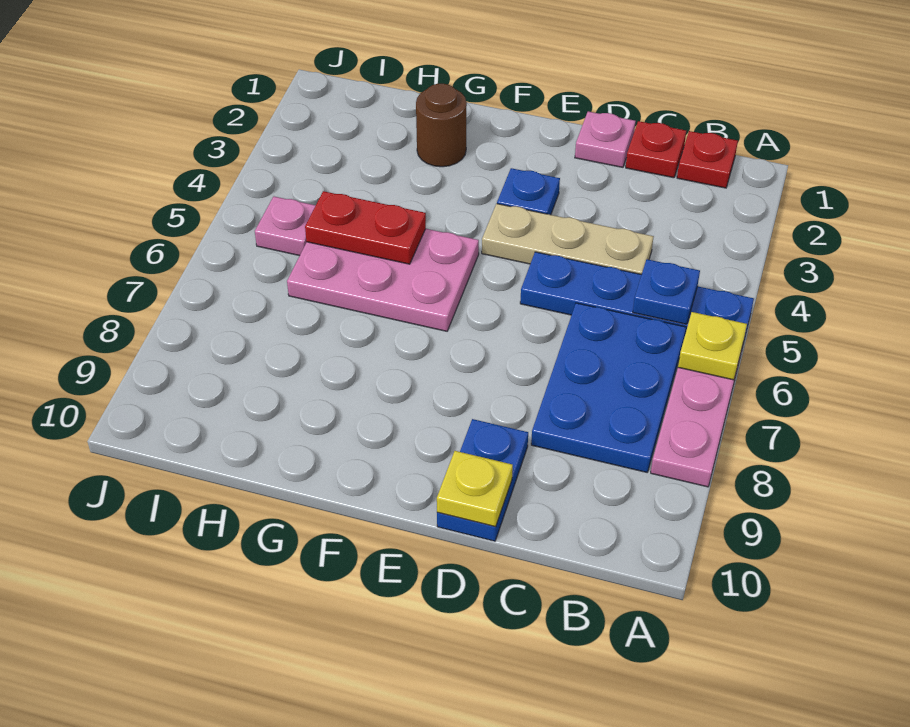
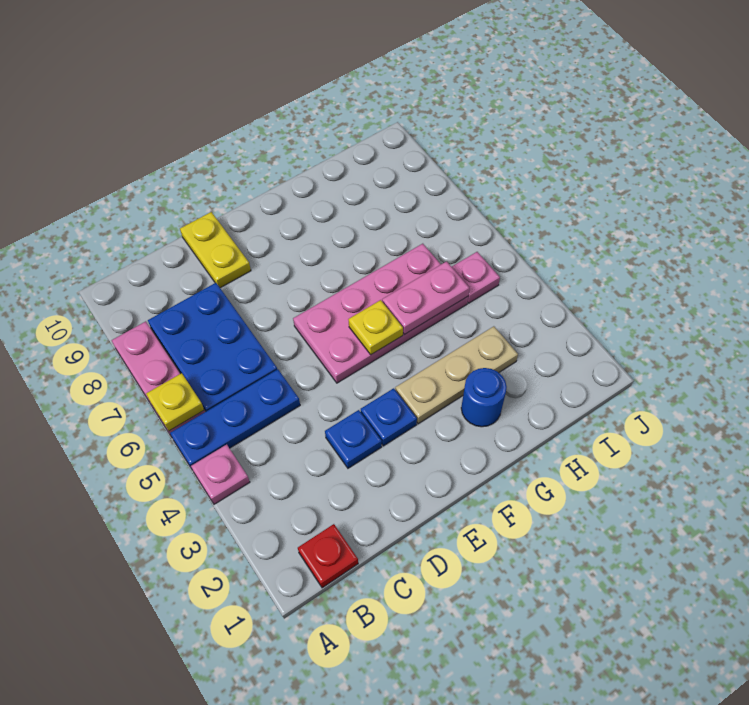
blue plate A5:D5 level 1 -> blue plate A5:C5 level 1
blue plate B5 level 2 -> blue plate D3 level 1
red plate C1 level 1 -> none
tan plate C4:E4 level 1 -> tan plate F3:H3 level 1
pink plate D1 level 1 -> pink plate A4 level 1
blue plate D9:D10 level 1 -> yellow plate D9:D10 level 1
yellow plate D10 level 2 -> yellow plate F5 level 2
pink plate F5:H6 level 1 -> pink plate E5:H6 level 1
brown round brick G2 level 1 -> blue round brick G2 level 1
red plate G5:H5 level 2 -> pink plate G5:H5 level 2

